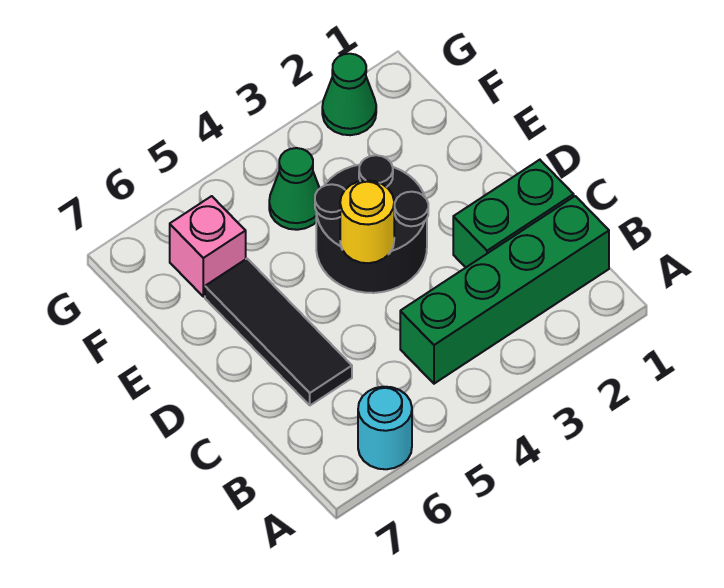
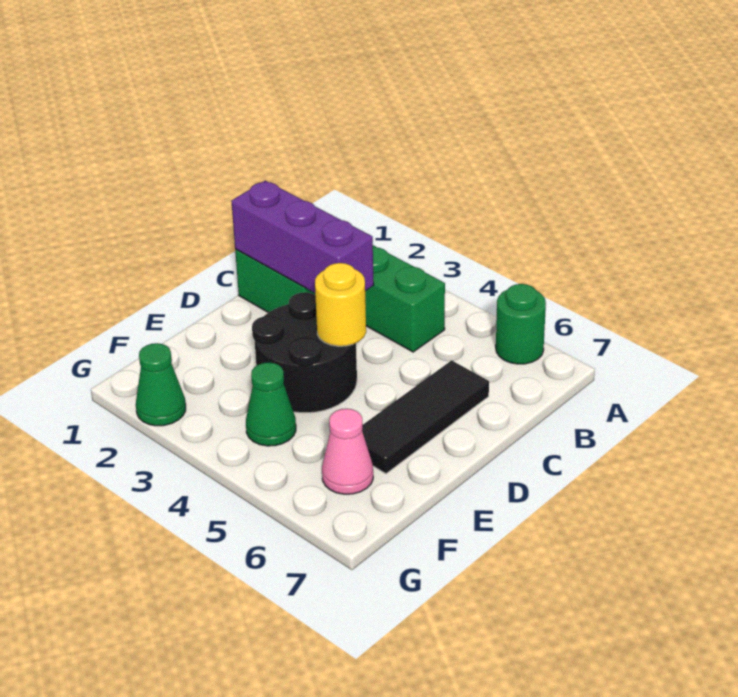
cyan round brick A6 level 1 -> green round brick A6 level 1
none -> purple brick C1:C3 level 2
pink brick F6 level 1 -> pink cone F6 level 1

